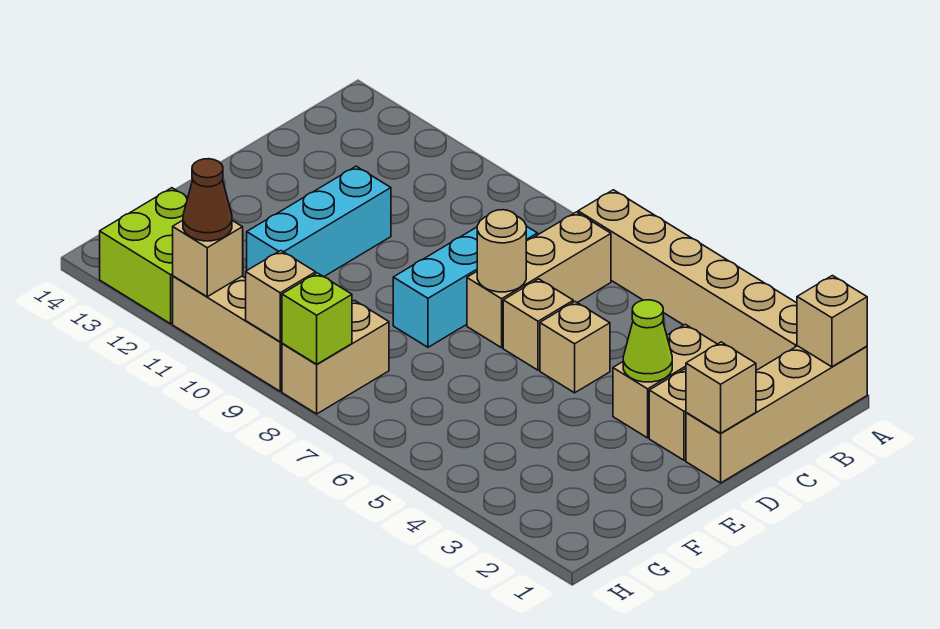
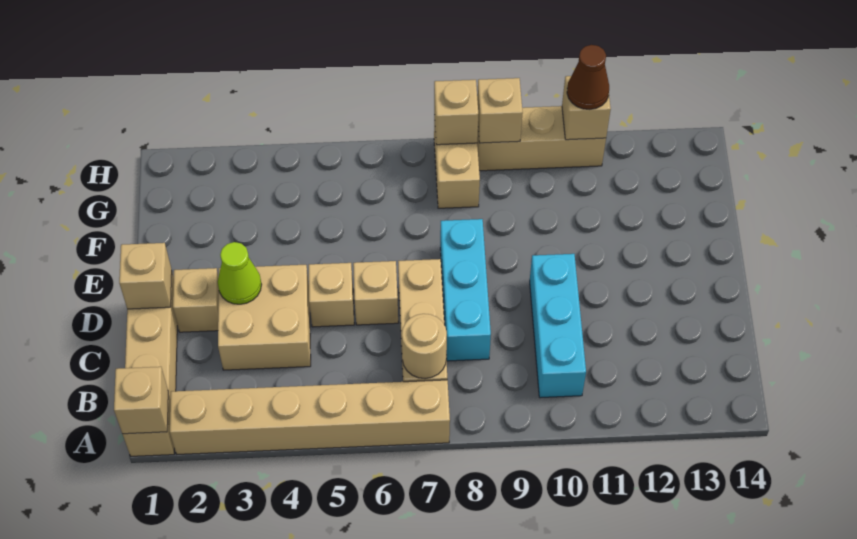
tan brick C3:D3 level 1 -> tan brick C3:D4 level 1
tan round brick D7 level 2 -> tan round brick B7 level 2
cyan brick D11:F11 level 1 -> cyan brick B10:D10 level 1
lime brick G12:H13 level 1 -> none
lime brick H8 level 2 -> tan brick H8 level 2

